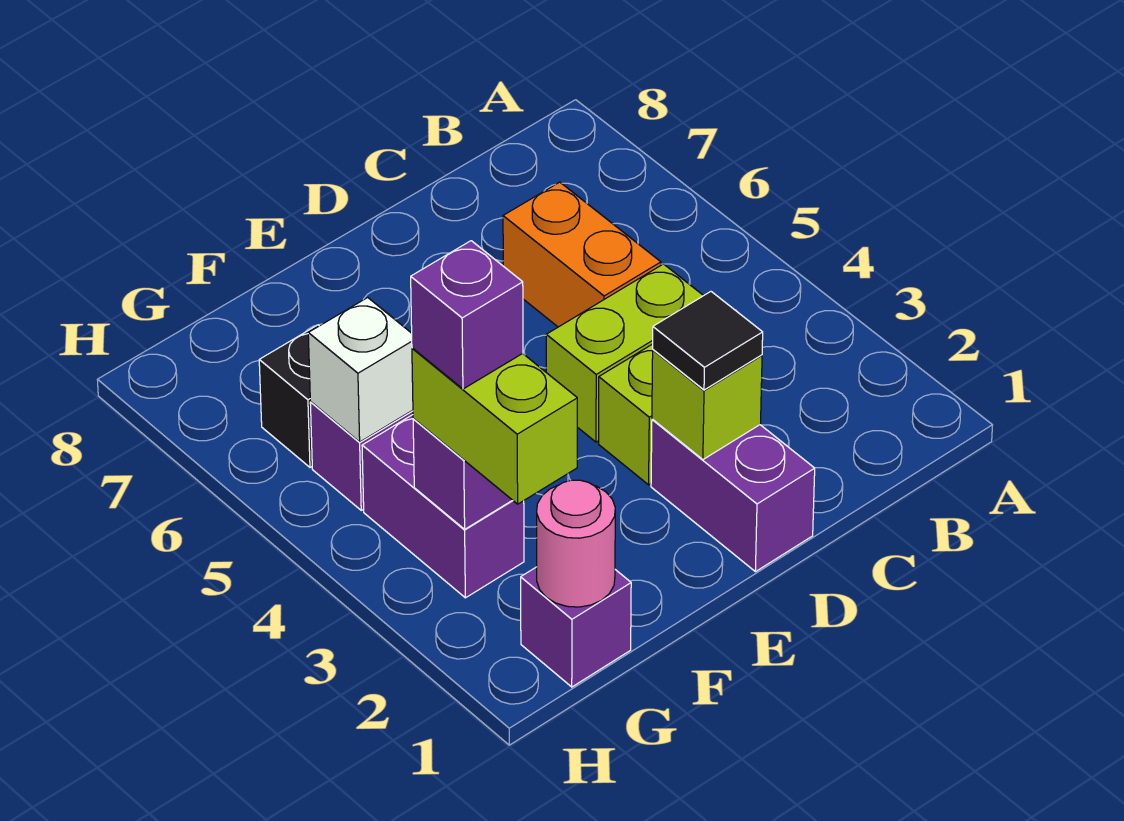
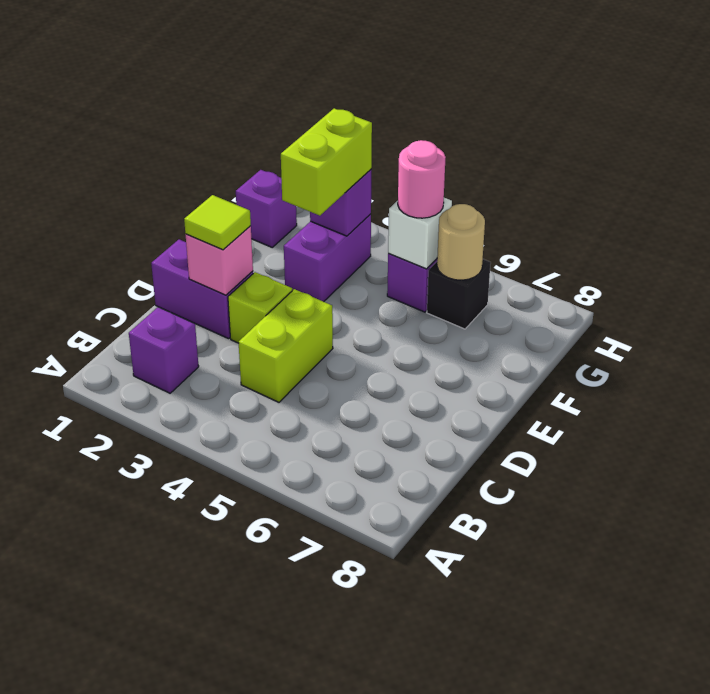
orange brick C5:C6 level 1 -> none
lime brick D2 level 2 -> pink brick D2 level 2
black tile D2 level 3 -> lime tile D2 level 3
pink round brick G1 level 2 -> pink round brick G5 level 3
lime brick G2:G3 level 3 -> lime brick F3:G3 level 3
purple brick G3:G4 level 1 -> purple brick F3:G3 level 1
purple brick G3 level 4 -> purple brick B2 level 1
none -> tan round brick G6 level 2

